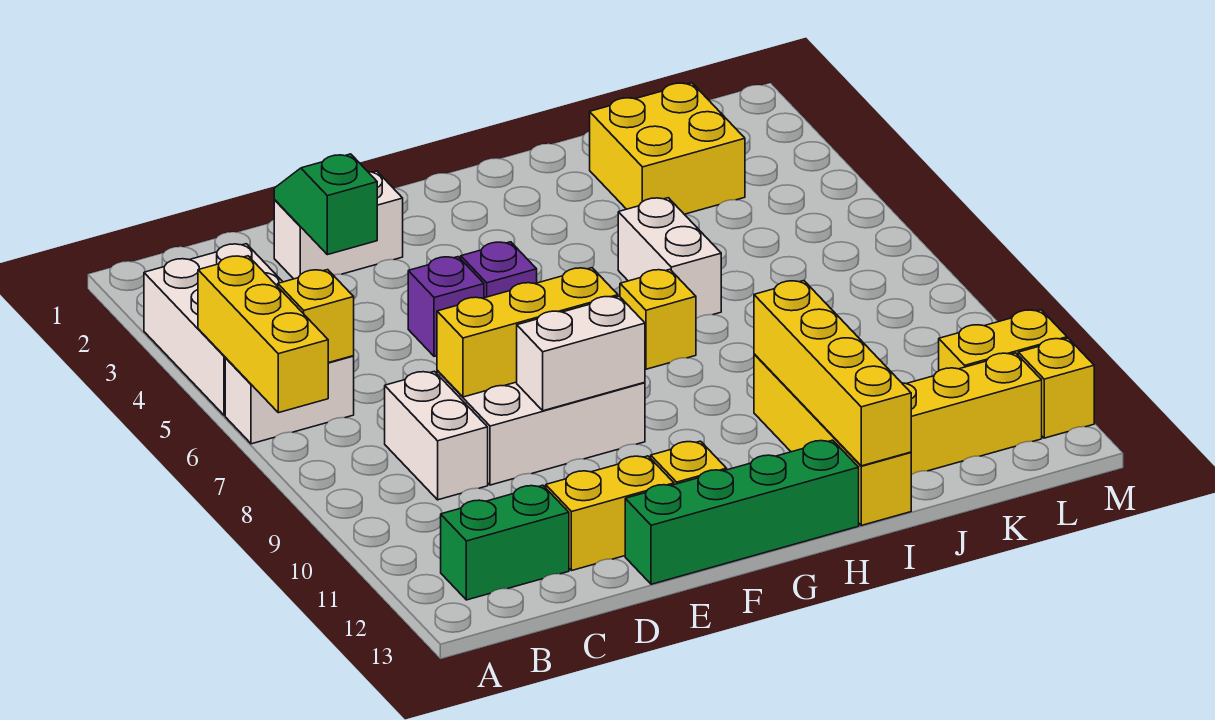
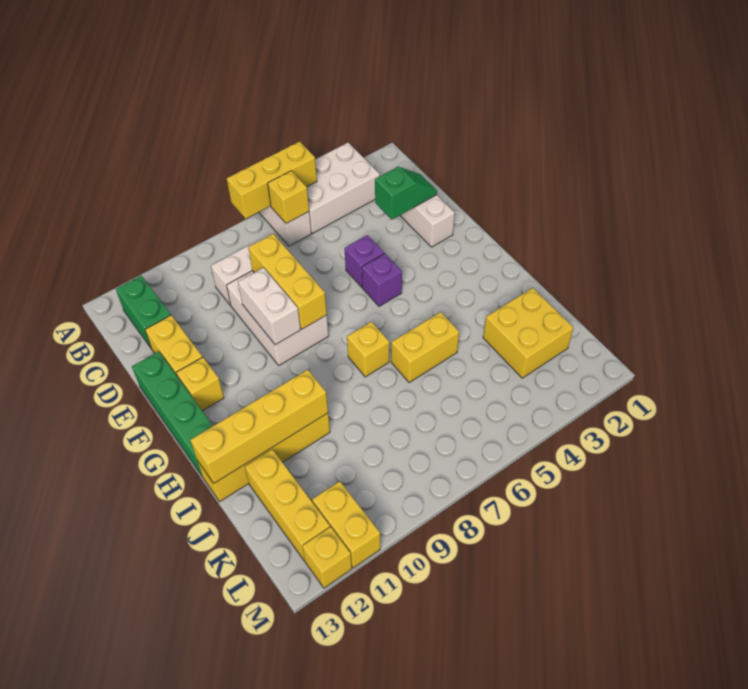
white brick I5:I6 level 1 -> yellow brick I5:I6 level 1

